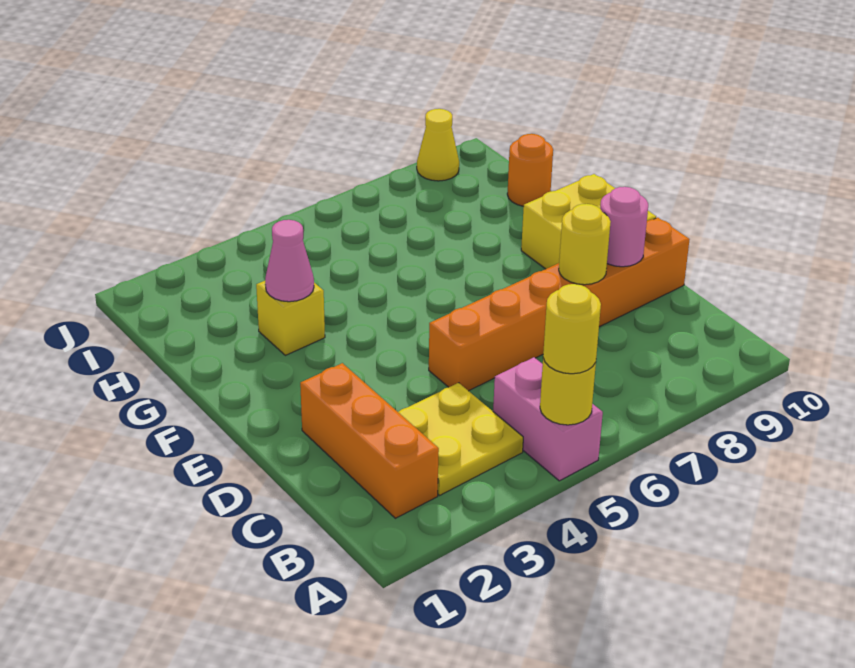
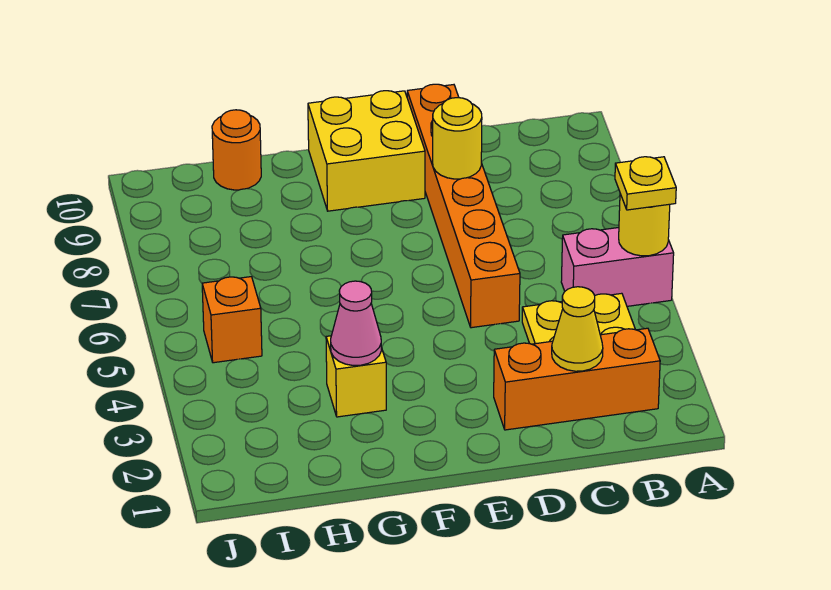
yellow round brick A5 level 3 -> yellow plate A5 level 3
pink round brick D9 level 2 -> none
none -> orange brick I5 level 1
yellow cone J9 level 1 -> yellow cone C2 level 2

